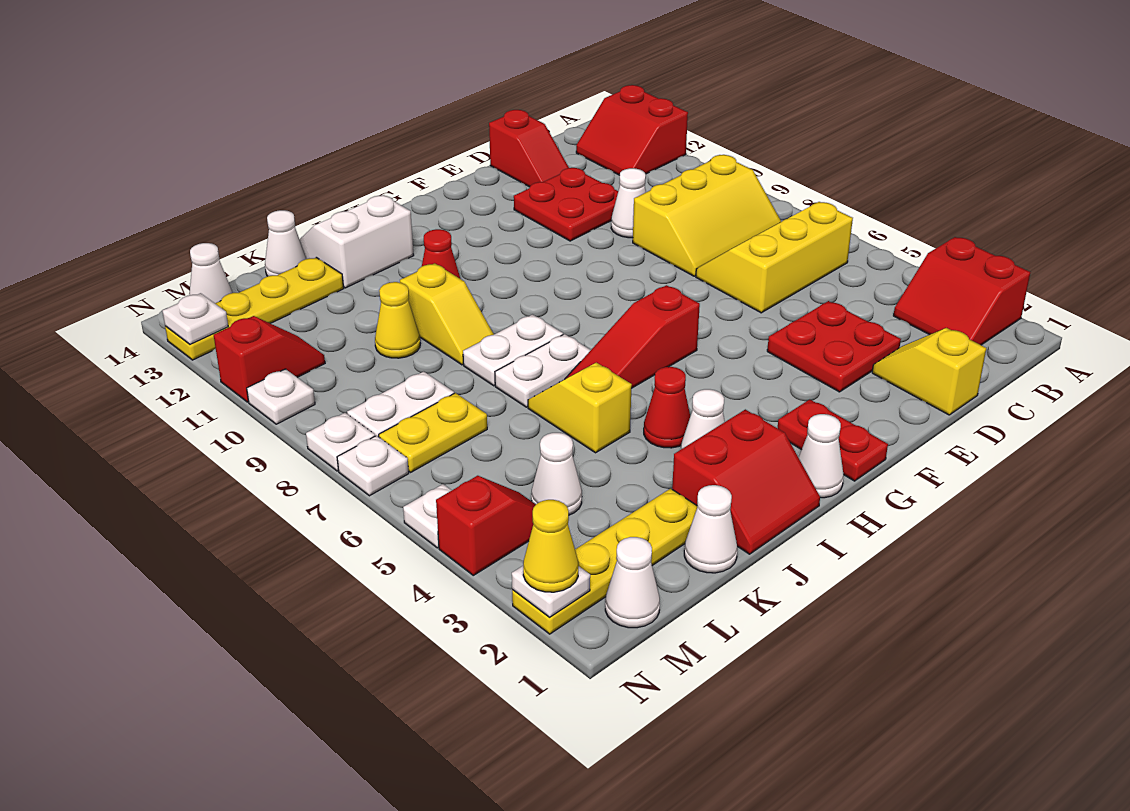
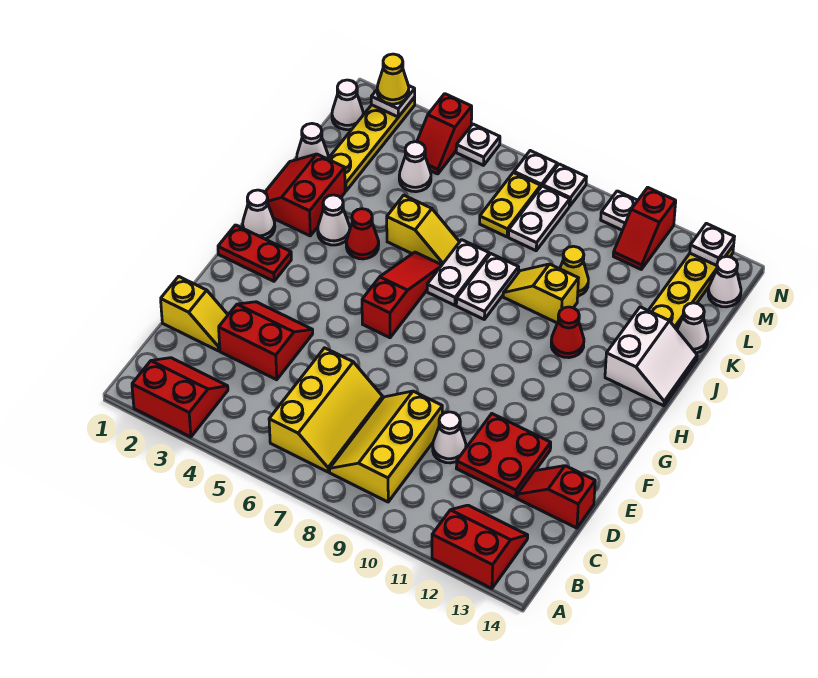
red plate D3:E4 level 1 -> red slope D3:E4 level 1 top D

